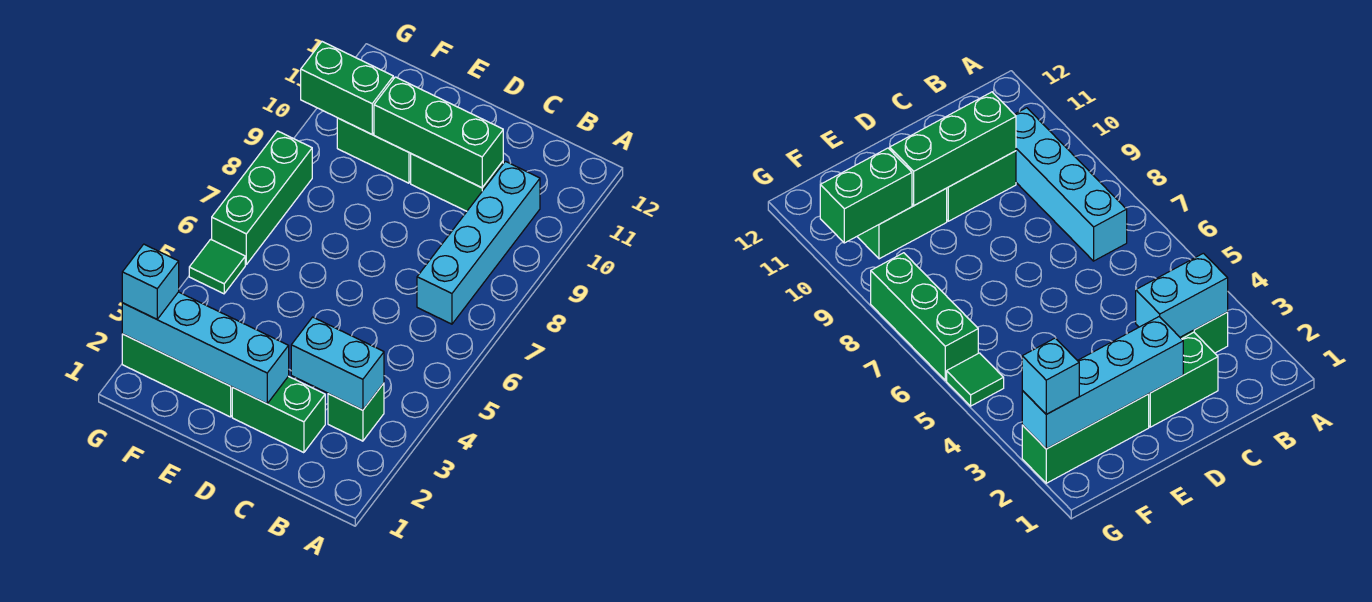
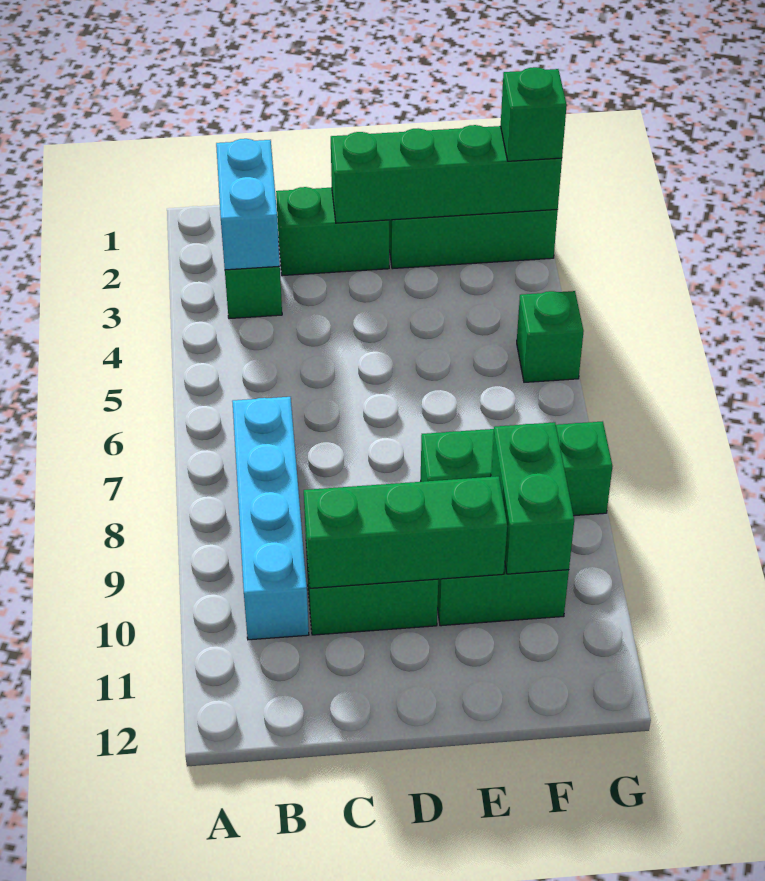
cyan brick B3:C3 level 2 -> cyan brick B2:B3 level 2
cyan brick D2:G2 level 2 -> green brick D2:G2 level 2
green brick F10:G10 level 2 -> green brick F9:F10 level 2
cyan brick G2 level 3 -> green brick G2 level 3
green tile G5 level 1 -> green brick G5 level 1
green brick G6:G8 level 1 -> green brick E8:G8 level 1

